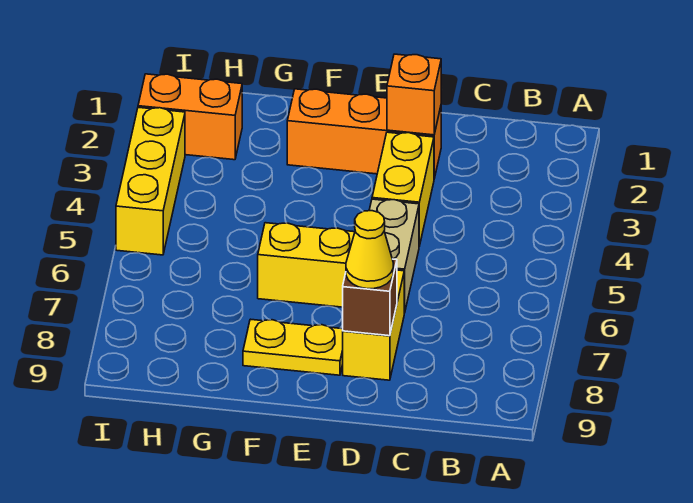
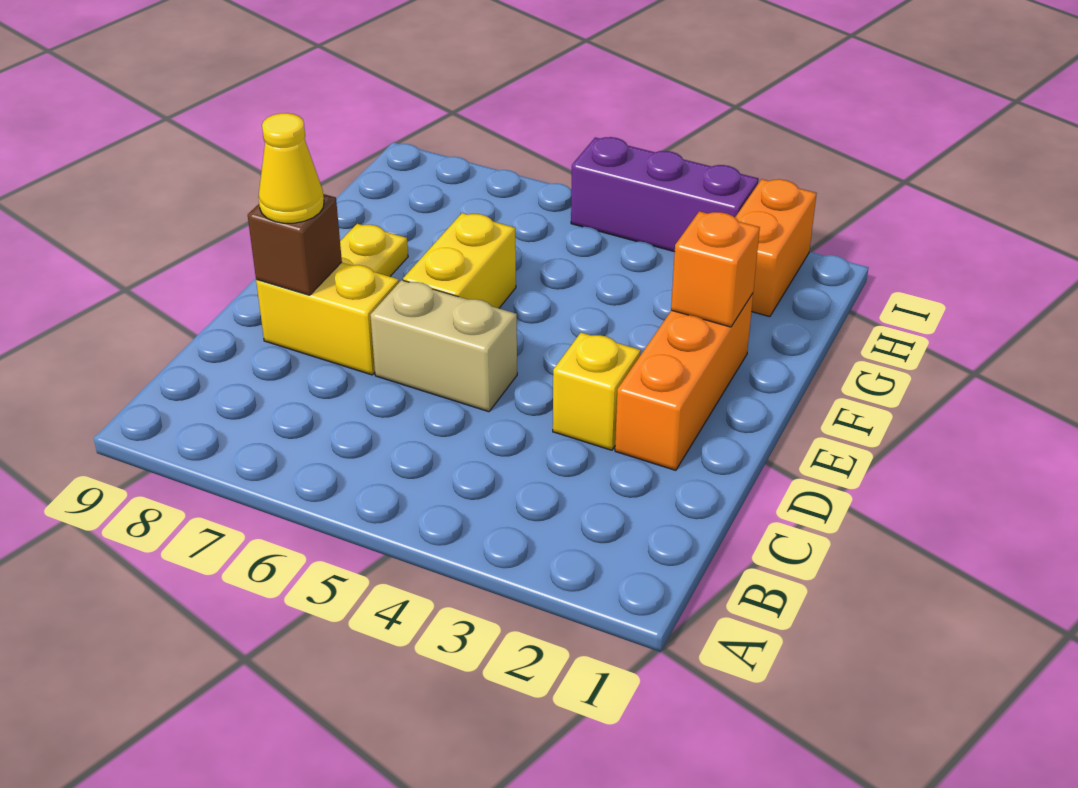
orange brick D2 level 2 -> orange brick F2 level 2
yellow brick D3:D4 level 1 -> yellow brick D3 level 1
yellow brick I3:I5 level 1 -> purple brick I3:I5 level 1

